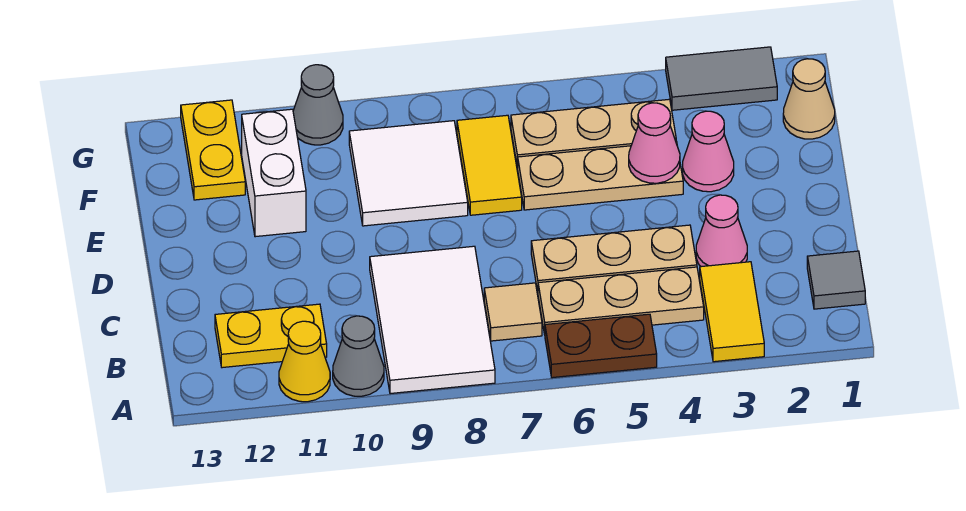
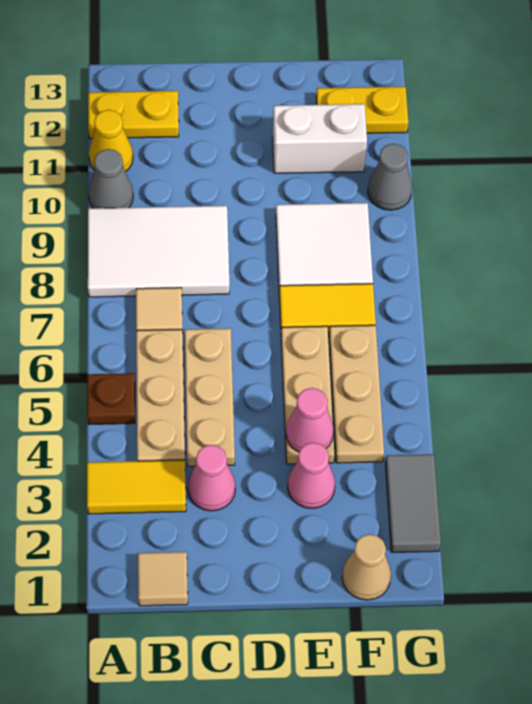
brown plate A5:A6 level 1 -> brown plate A5 level 1
grey tile B1 level 1 -> tan tile B1 level 1
yellow plate B11:B12 level 1 -> yellow plate A12:B12 level 1

